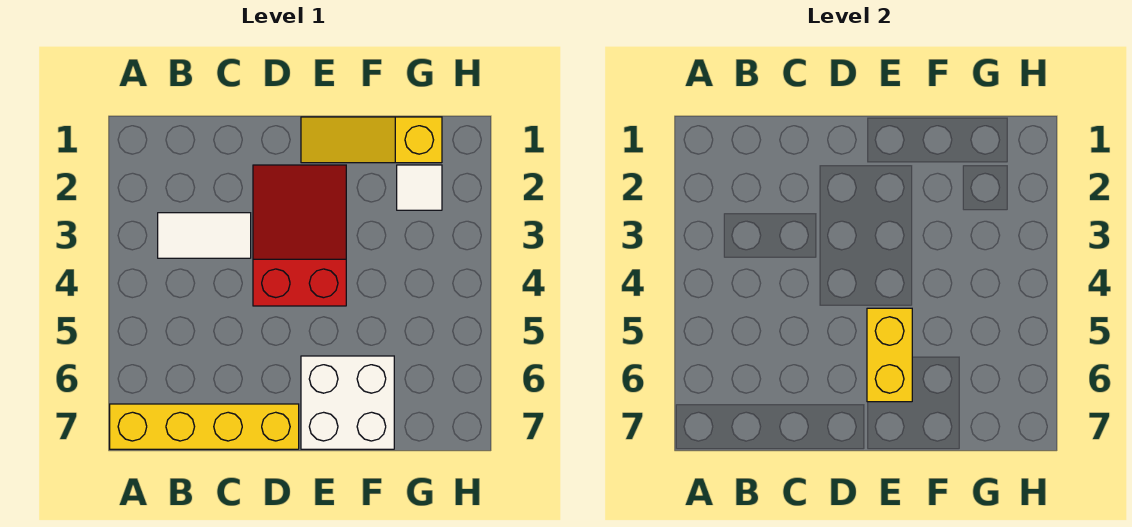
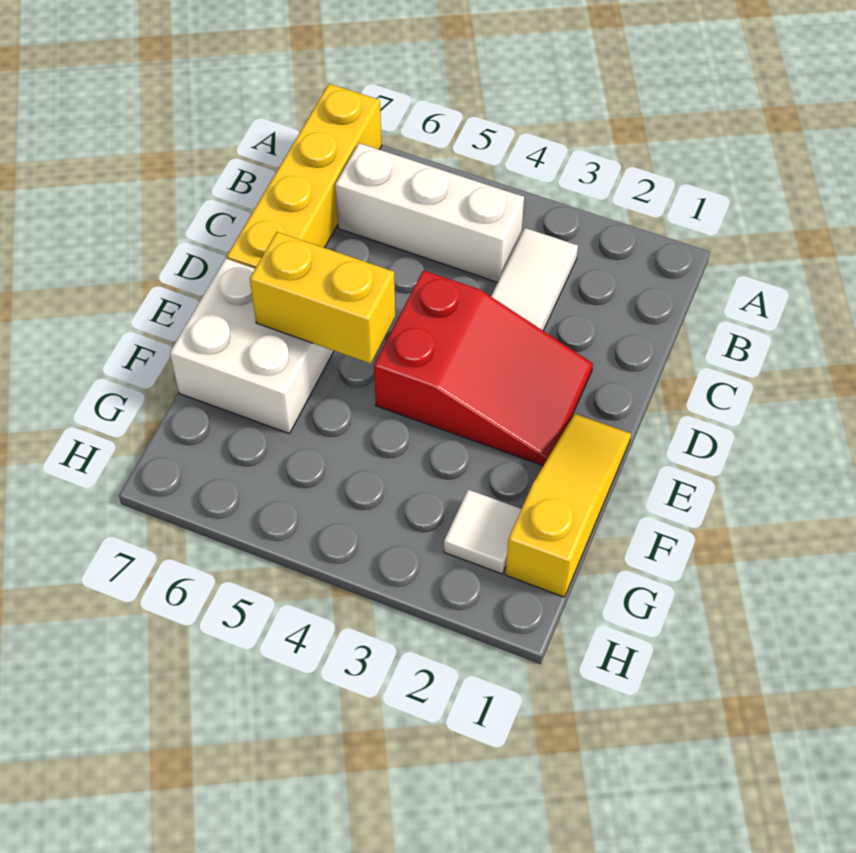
none -> white brick B4:B6 level 1

